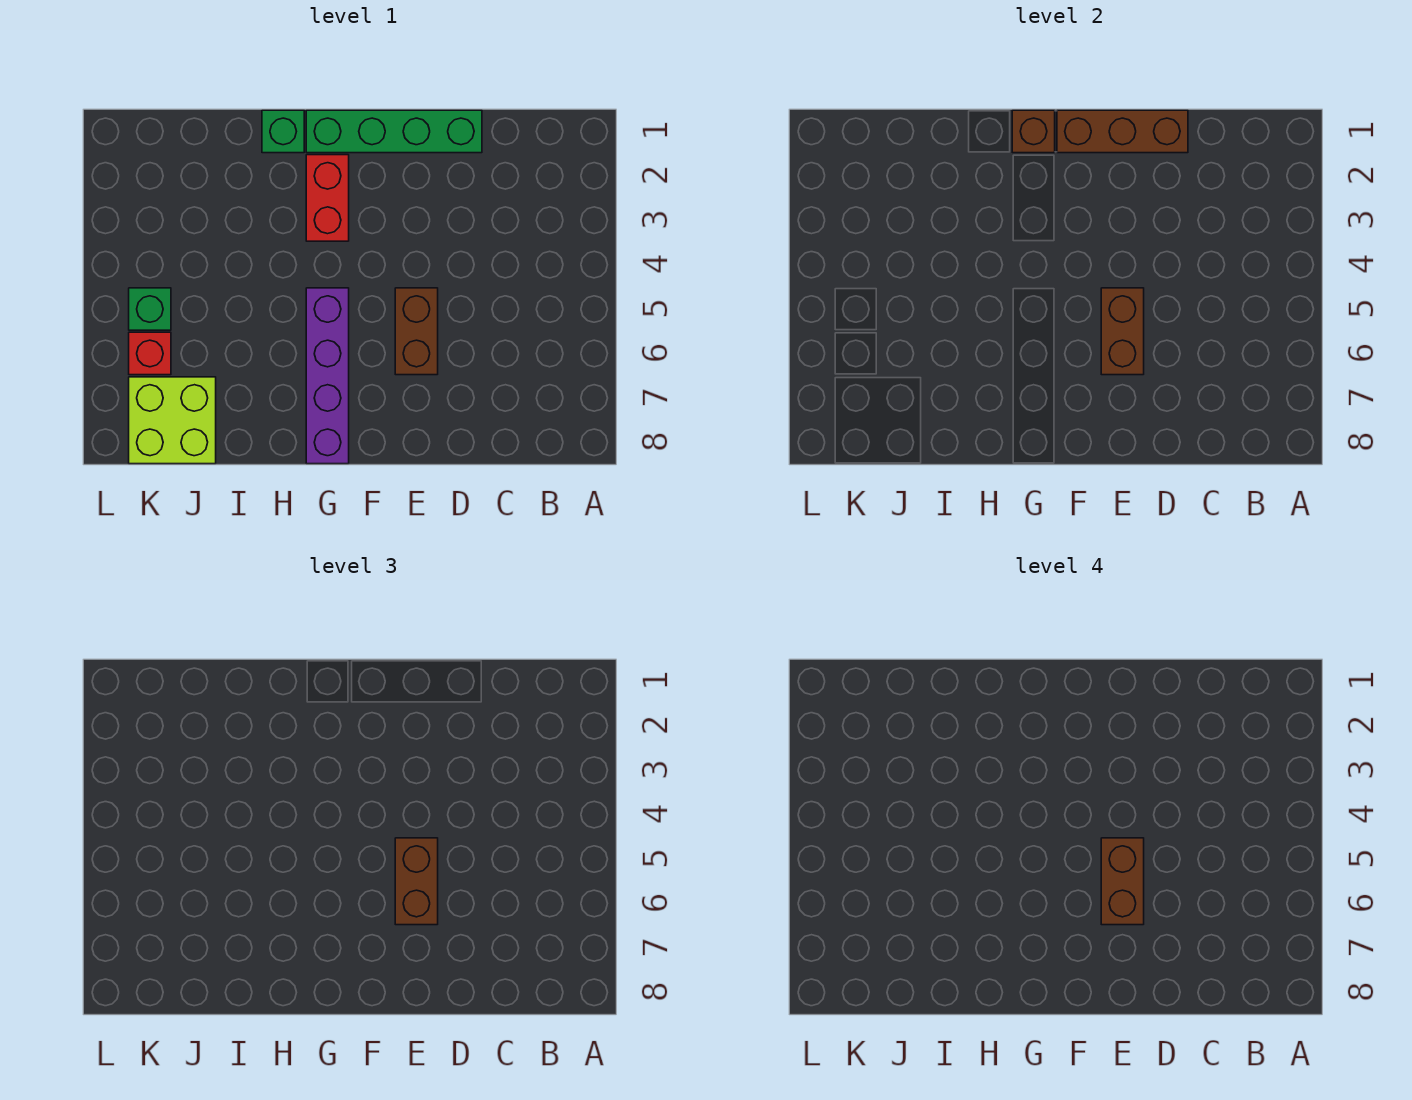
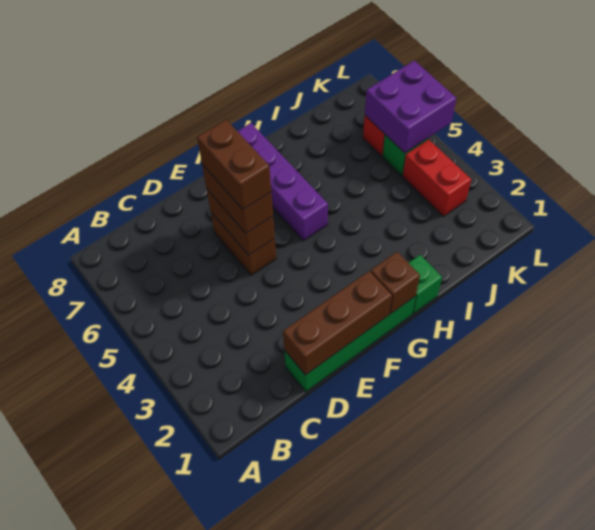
red brick G2:G3 level 1 -> red brick K3:K4 level 1
lime brick J7:K8 level 1 -> none
none -> purple brick K5:L6 level 2

